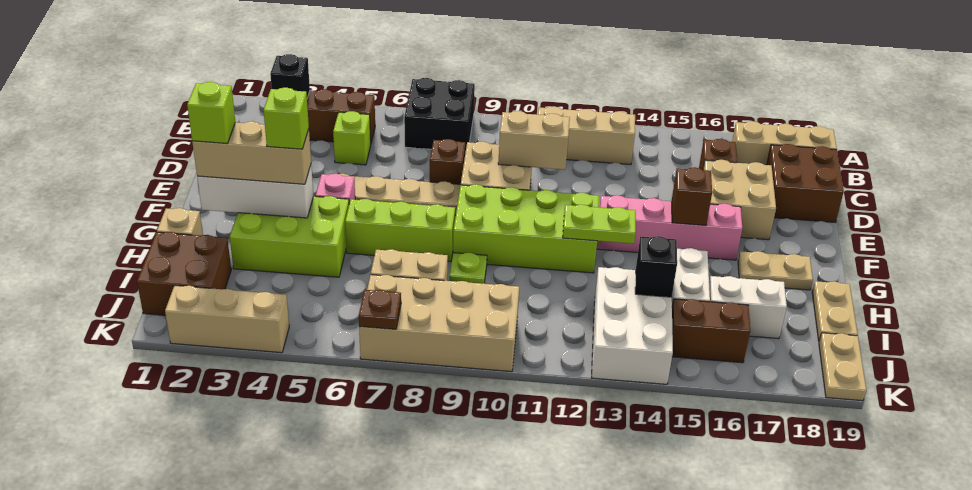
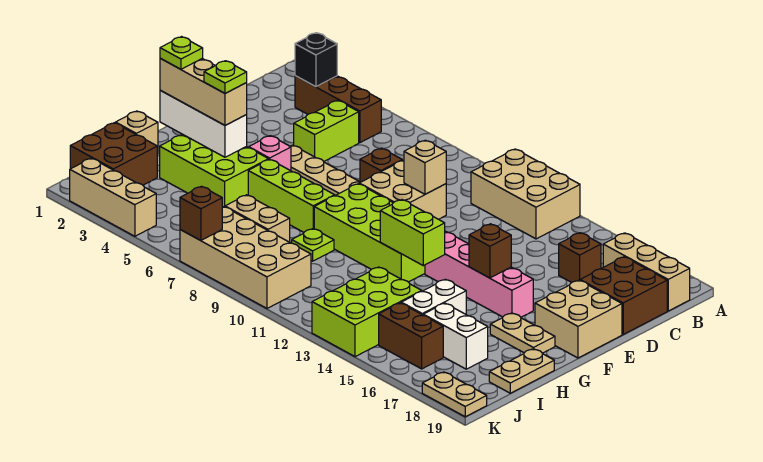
black brick A7:B8 level 1 -> none
tan brick B11:B13 level 1 -> tan brick A11:B13 level 1
lime brick C5 level 1 -> lime brick C5:D5 level 1
tan brick D10:D11 level 2 -> tan brick D10 level 2
tan brick D16:E17 level 1 -> tan brick E18:F19 level 1
lime brick G2 level 4 -> lime plate G2 level 4
lime brick G4 level 4 -> lime plate G4 level 4
lime plate G12:G13 level 2 -> lime brick G12:G13 level 2
white brick I13:K14 level 1 -> lime brick I13:K14 level 1
black brick I14 level 2 -> none
tan plate J19:K19 level 1 -> tan plate K18:K19 level 1
brown plate K7 level 2 -> brown brick K7 level 2

